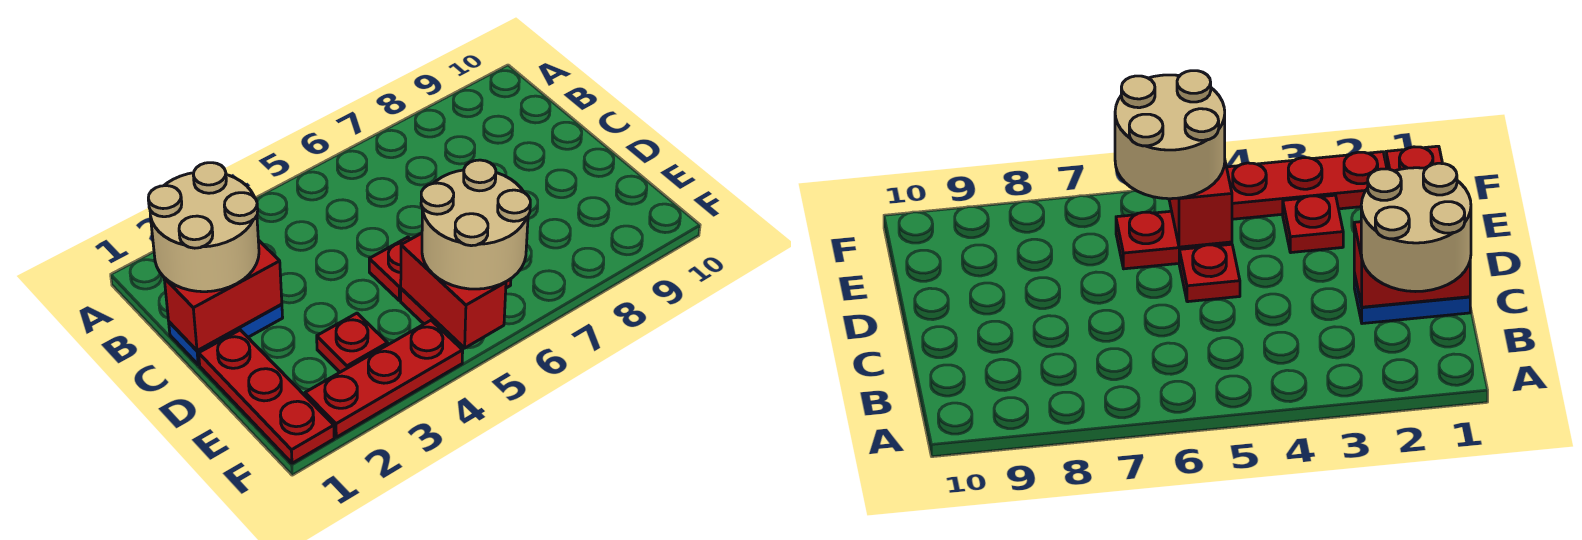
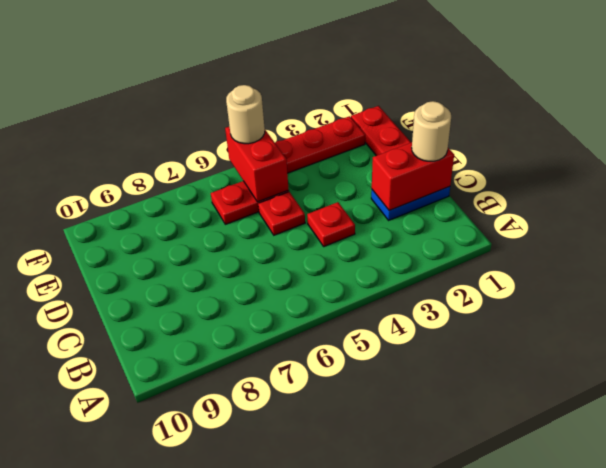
tan round brick B1:C2 level 3 -> tan round brick C1 level 3
red plate E3 level 1 -> red plate C4 level 1
tan round brick E5:F6 level 3 -> tan round brick F5 level 3

